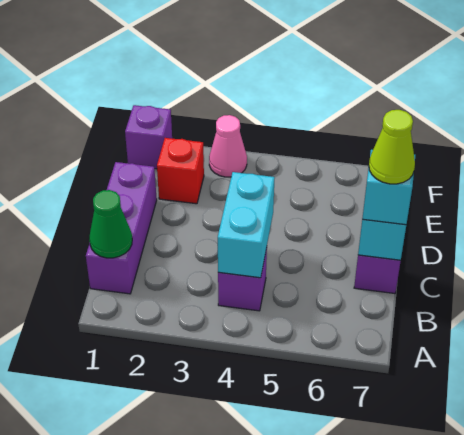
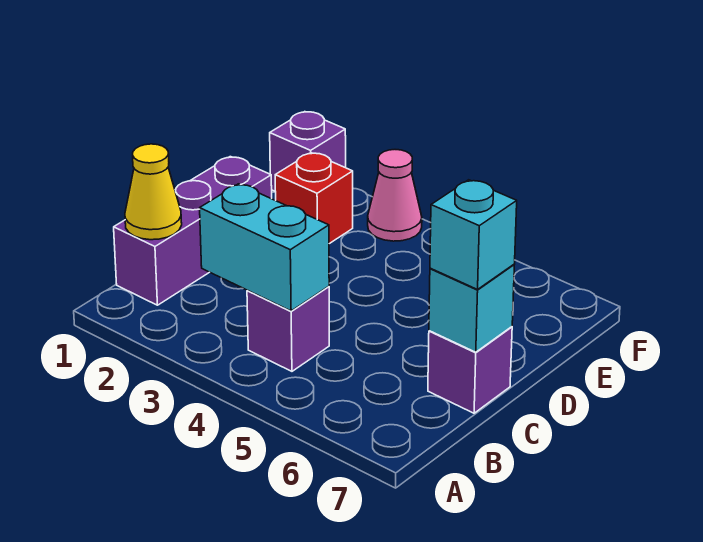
green cone B1 level 2 -> yellow cone B1 level 2
cyan brick B4:C4 level 2 -> cyan brick B3:B4 level 2
lime cone C7 level 4 -> none

